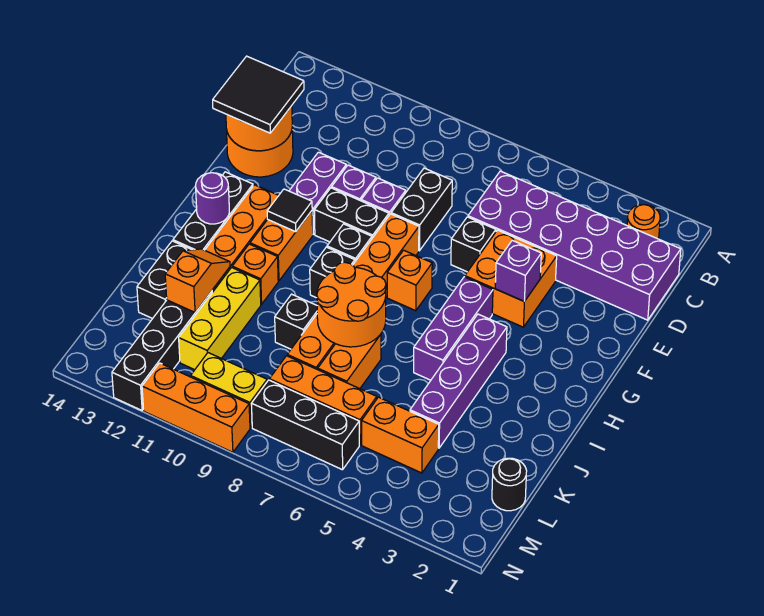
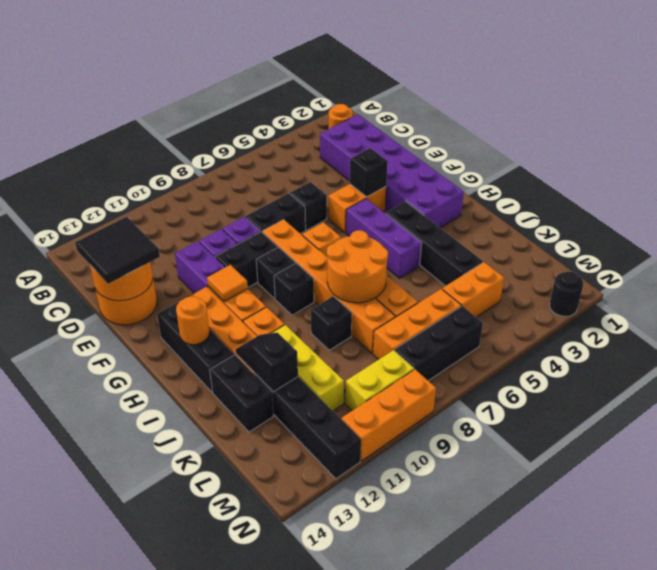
purple brick C1:D6 level 1 -> purple brick C2:H3 level 1
black brick D8:E8 level 1 -> black brick E7:E8 level 1
orange brick E4:F5 level 1 -> orange brick F4:F5 level 1
purple brick F4 level 2 -> black brick F4 level 2
black tile G11 level 2 -> orange tile G11 level 2
purple brick H4:K4 level 1 -> black brick H4:K4 level 1
purple round brick H13 level 2 -> orange round brick H13 level 2
orange slope J12:K12 level 2 top K -> black slope J12:K12 level 2 top K
black round brick L1 level 1 -> black round brick N2 level 1

